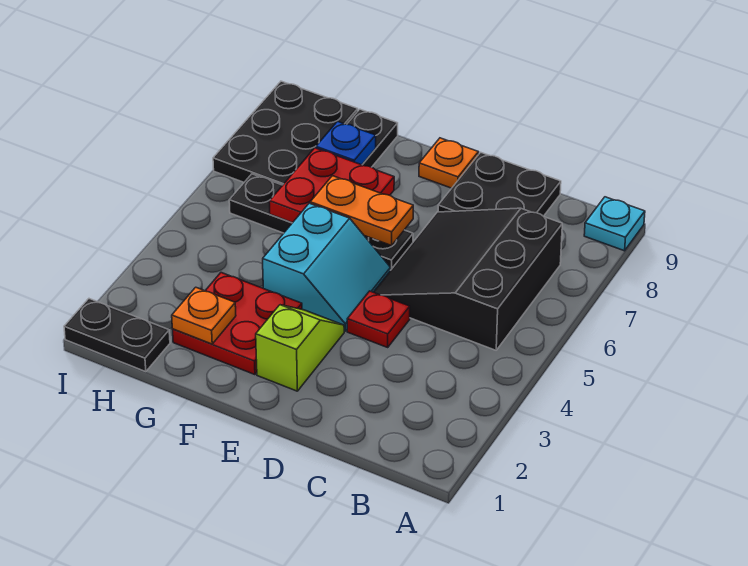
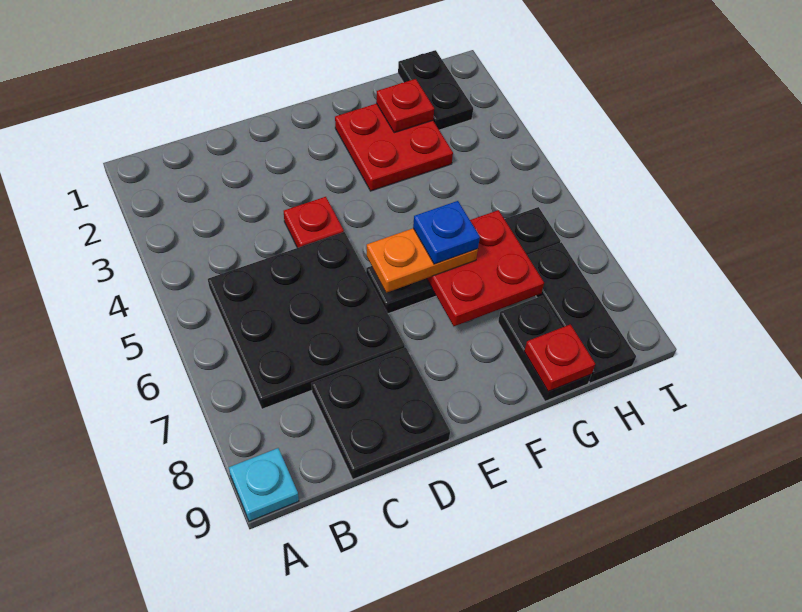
black slope B5:D7 level 1 top B -> black plate B5:D7 level 1
lime slope E2:E3 level 1 top 2 -> none
cyan slope E4:F5 level 1 top F -> none
orange plate E9 level 1 -> none
orange plate G2 level 2 -> red plate G2 level 2
blue plate G8 level 2 -> blue plate F6 level 4
none -> red plate G9 level 2
black plate H1:I1 level 1 -> black plate H1:H2 level 1
black plate H7:I9 level 1 -> black plate H7:H9 level 1

